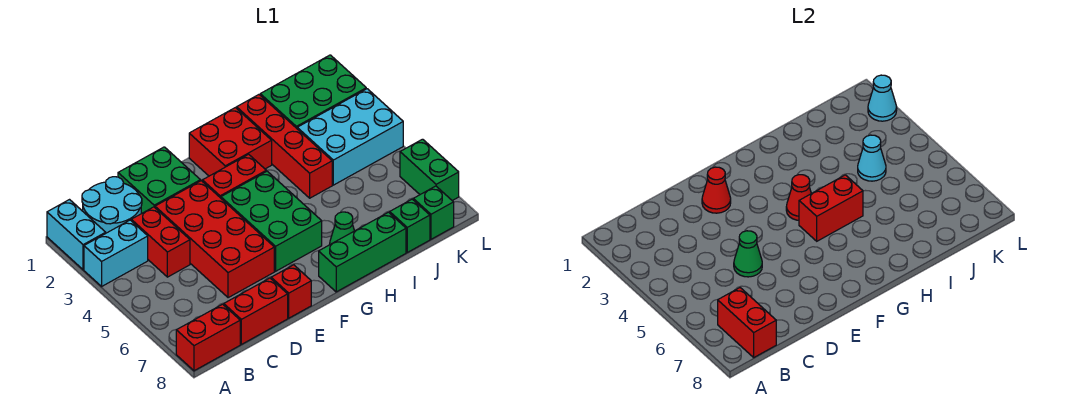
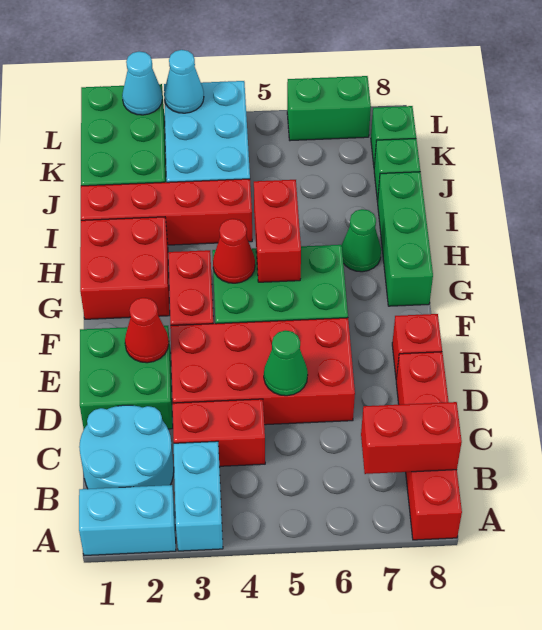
cyan cone J4 level 2 -> cyan cone L3 level 2

